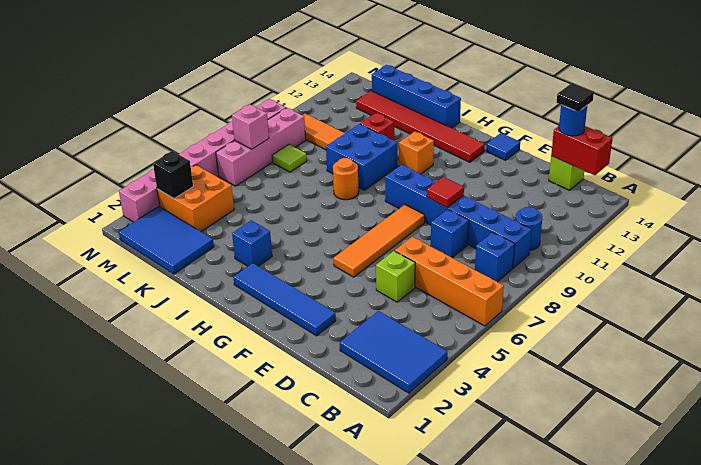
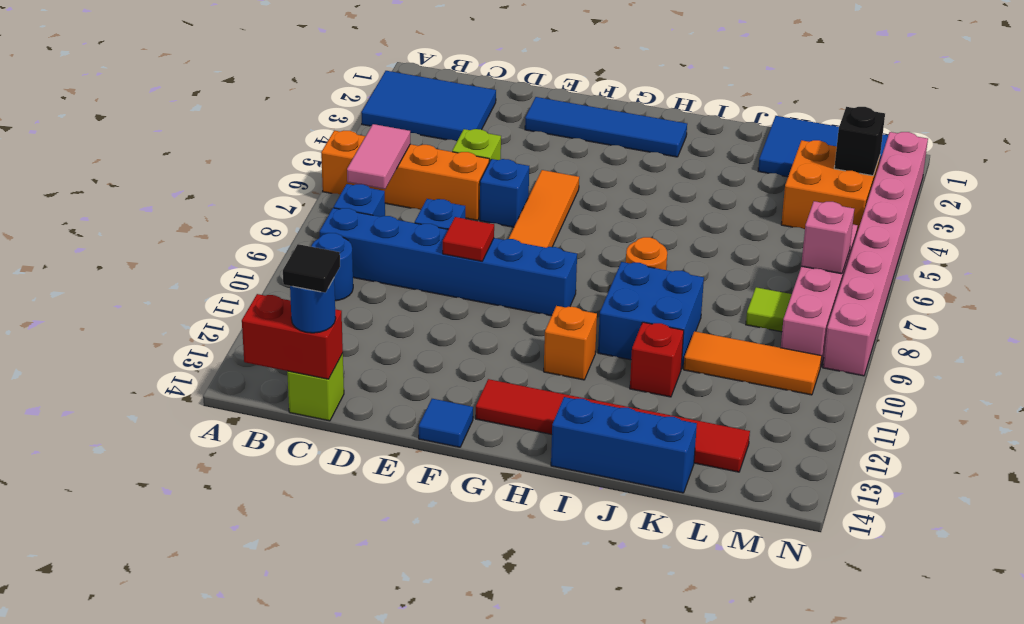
none -> pink tile B6:B7 level 2
blue brick I3 level 1 -> blue brick E6 level 1
blue brick I14:L14 level 1 -> blue brick I14:K14 level 1

